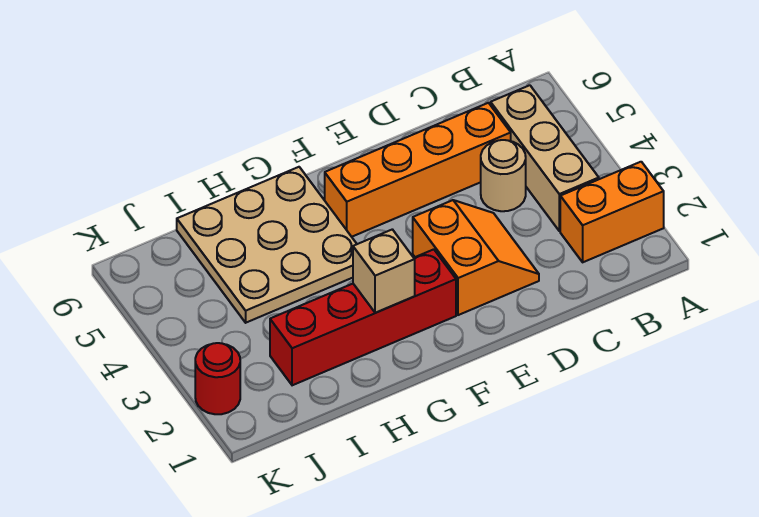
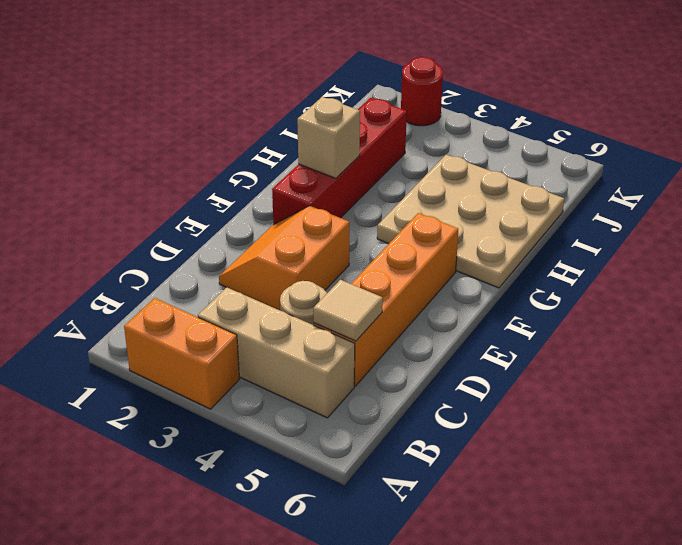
orange brick A2:B2 level 1 -> orange brick A2:A3 level 1
none -> tan tile C5 level 2
orange slope D2:E3 level 1 top E -> orange slope D2:E3 level 1 top 3

